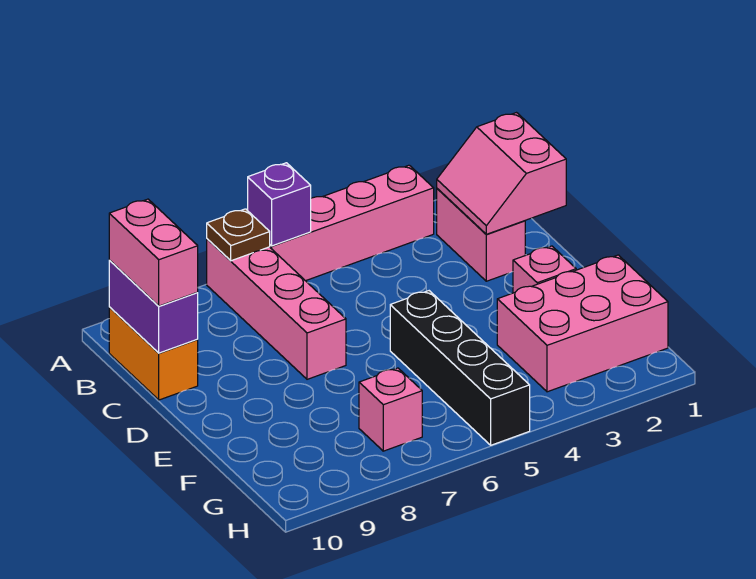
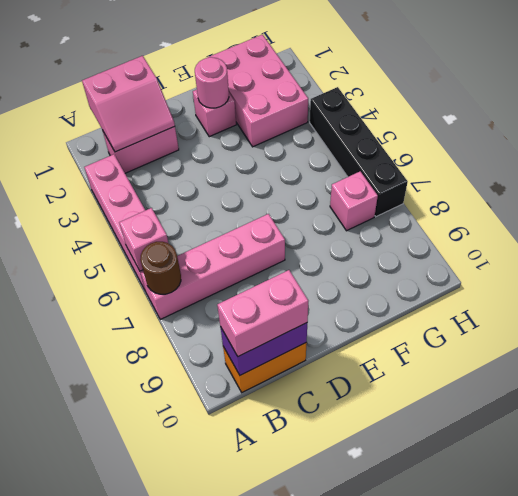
purple brick A6 level 2 -> pink brick A6 level 2
brown plate A7 level 2 -> brown round brick A7 level 2
none -> pink round brick E2 level 2
black brick E5:H5 level 1 -> black brick H4:H7 level 1

